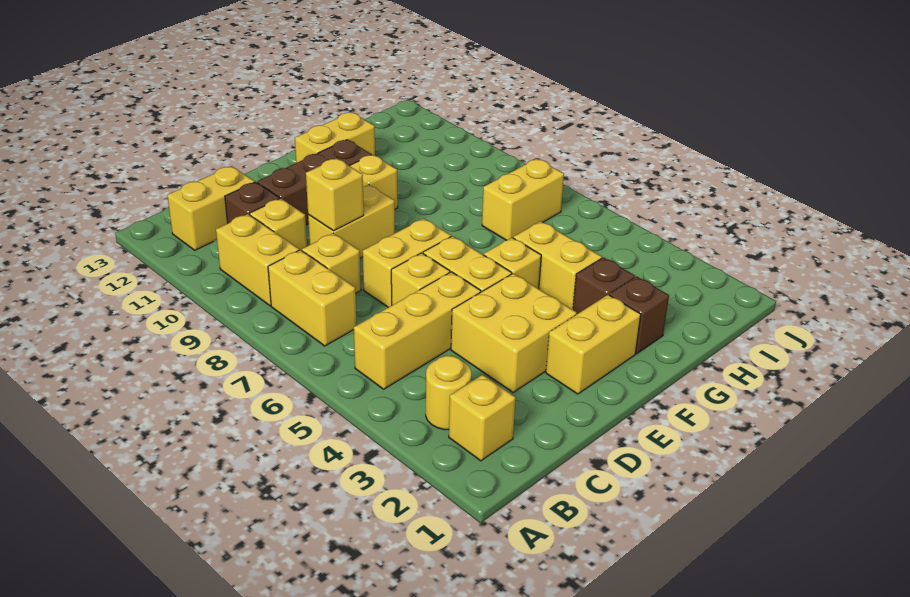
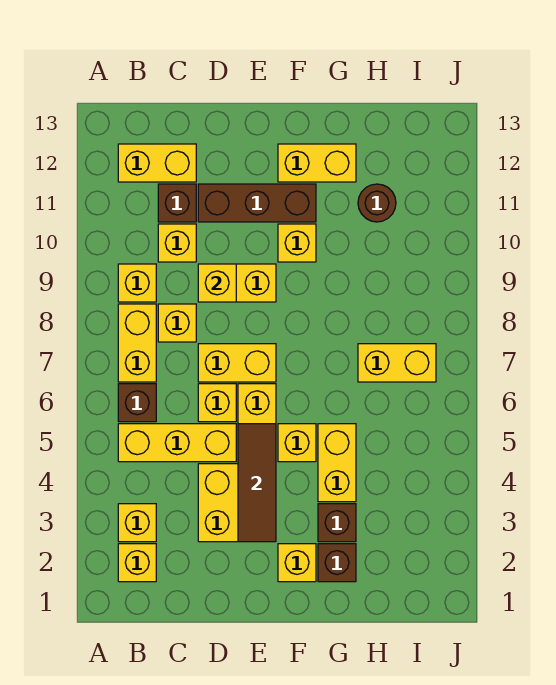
yellow round brick B3 level 1 -> yellow brick B3 level 1
none -> brown brick B6 level 1
yellow brick B9:B10 level 1 -> yellow brick B9 level 1
yellow brick E2:F2 level 1 -> yellow brick F2 level 1
none -> brown tile E3:E5 level 2
none -> brown round brick H11 level 1

